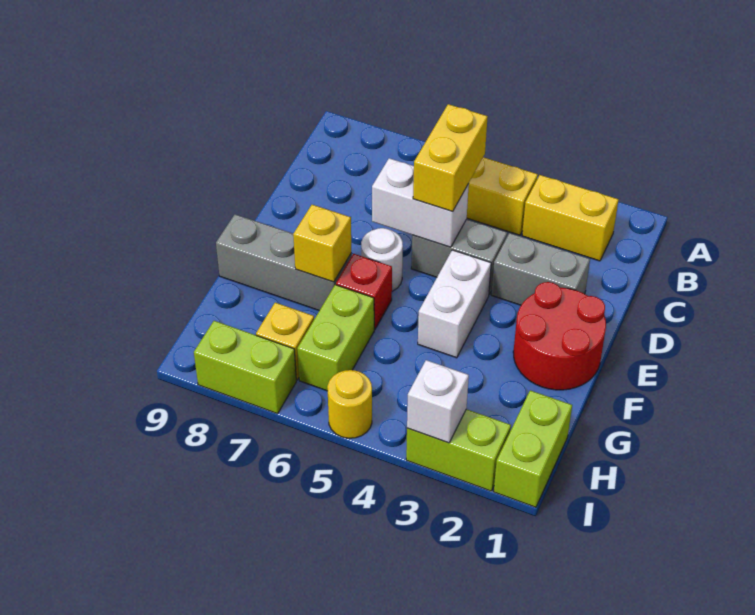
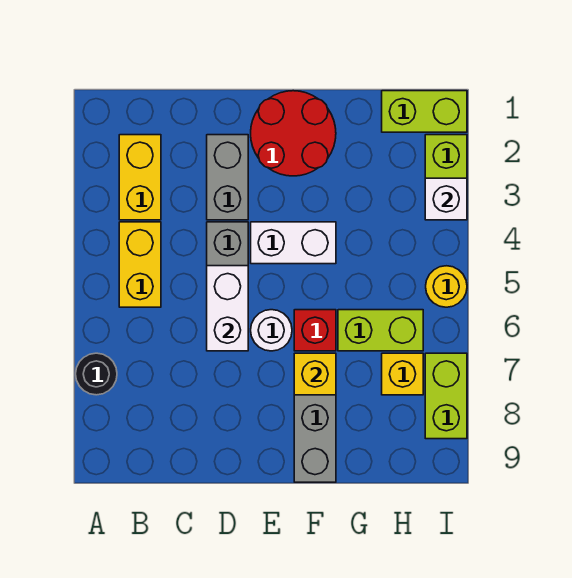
none -> black round brick A7 level 1
yellow brick C5:D5 level 3 -> none

